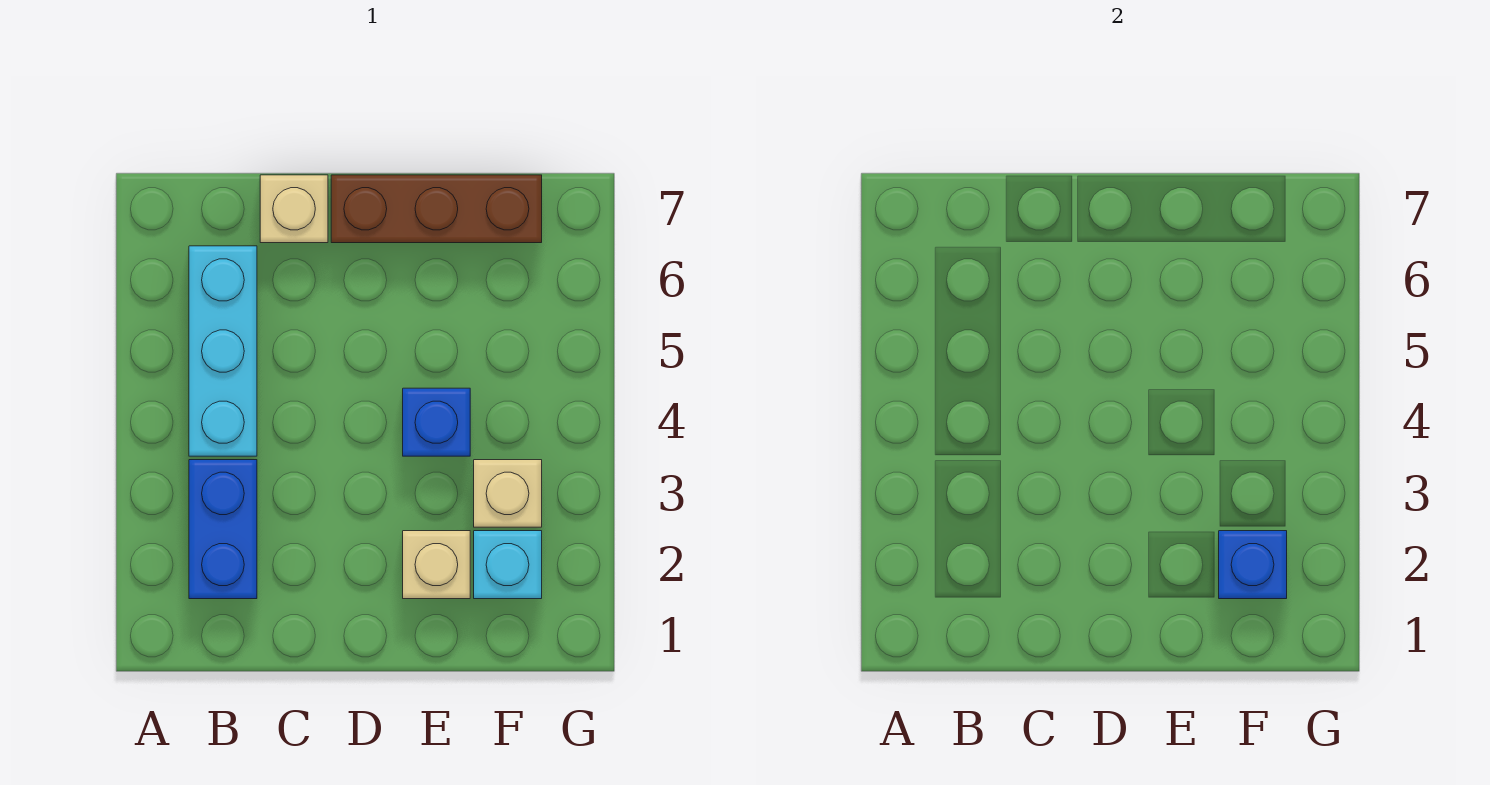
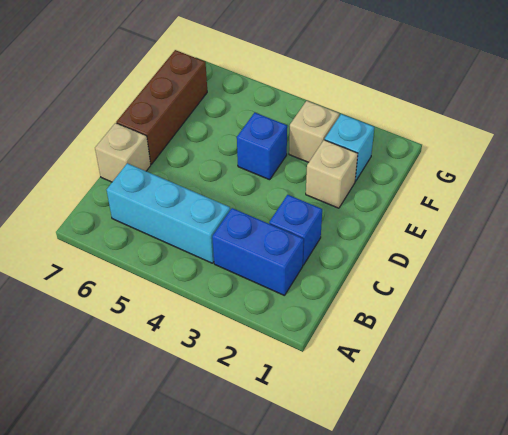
blue brick F2 level 2 -> blue brick C2 level 1

